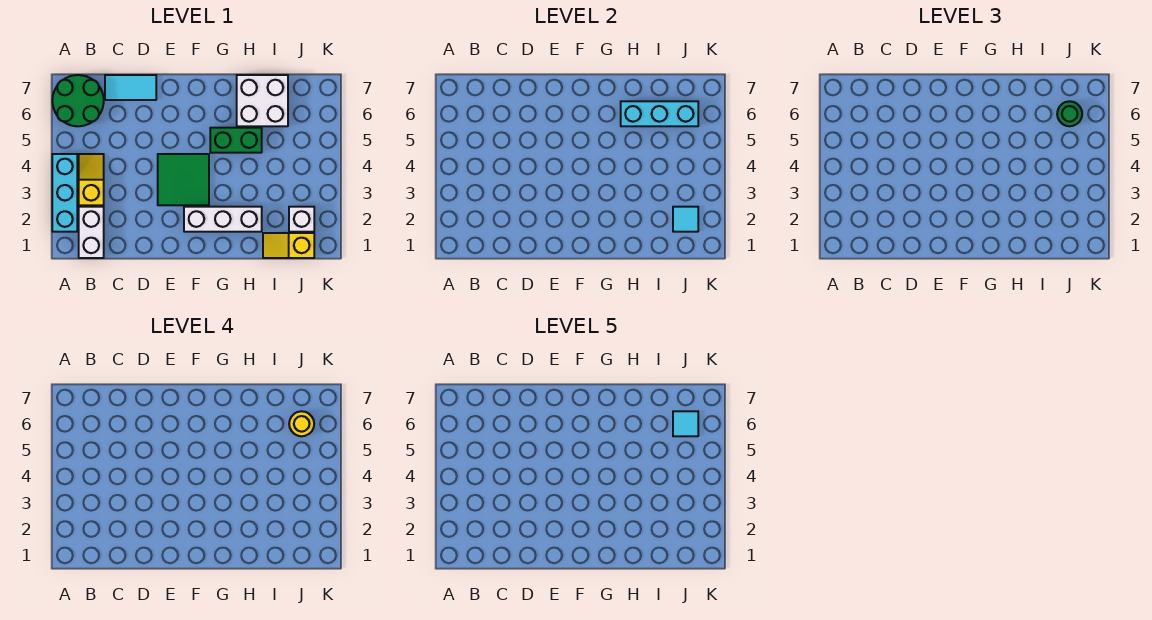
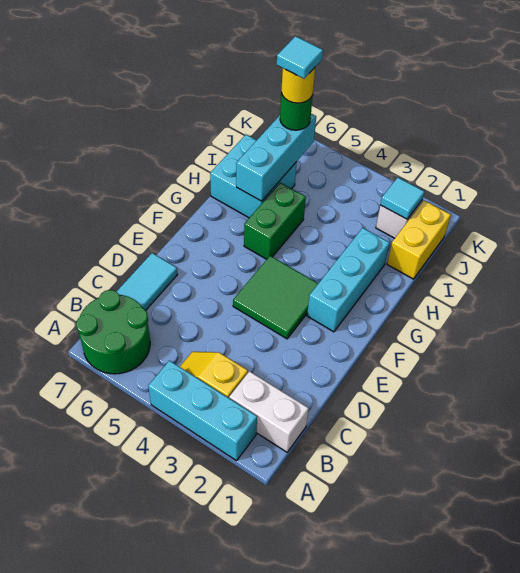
white brick F2:H2 level 1 -> cyan brick F2:H2 level 1
white brick H6:I7 level 1 -> cyan brick H6:I7 level 1
yellow slope I1:J1 level 1 top J -> yellow brick I1:J1 level 1

